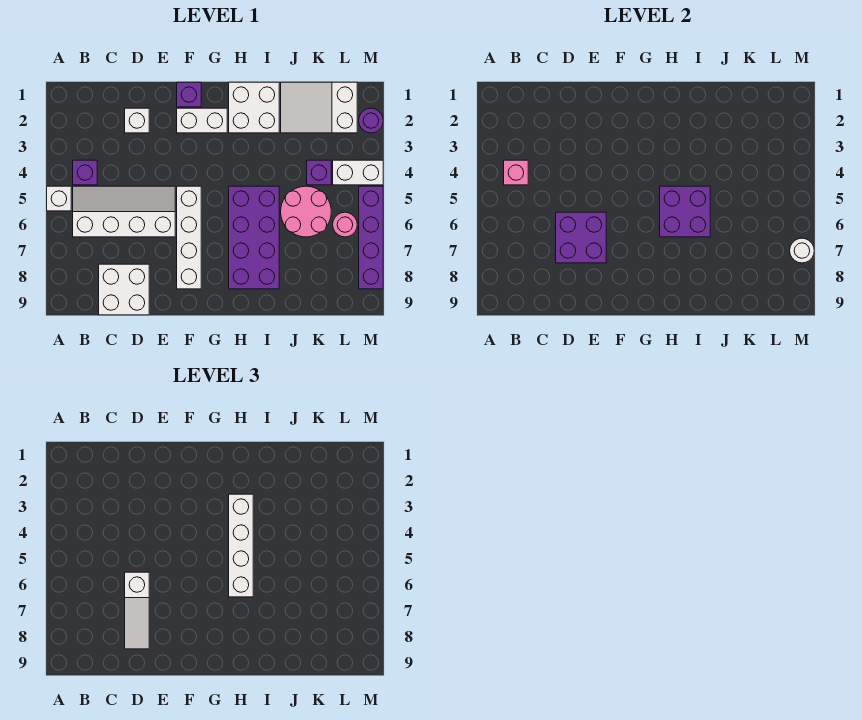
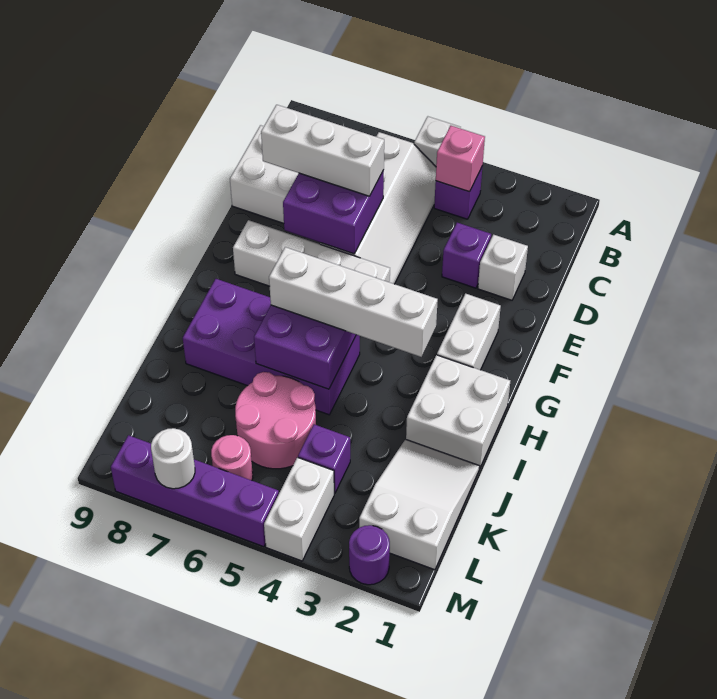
white slope D6:D8 level 3 top 6 -> white brick D6:D8 level 3
purple brick F1 level 1 -> purple brick D3 level 1

